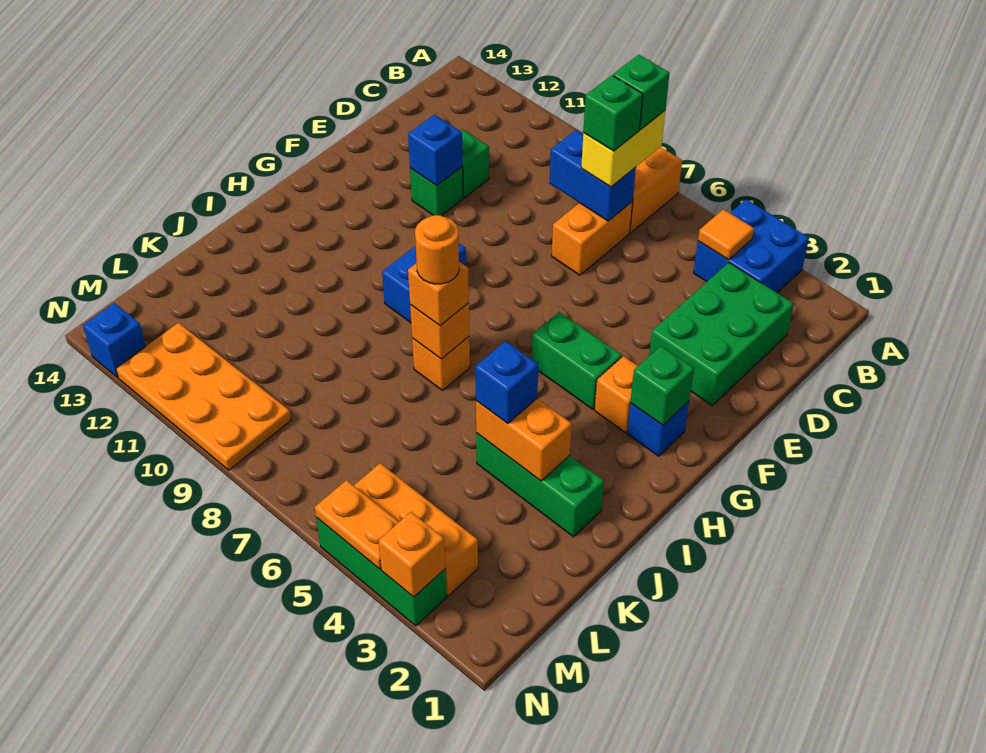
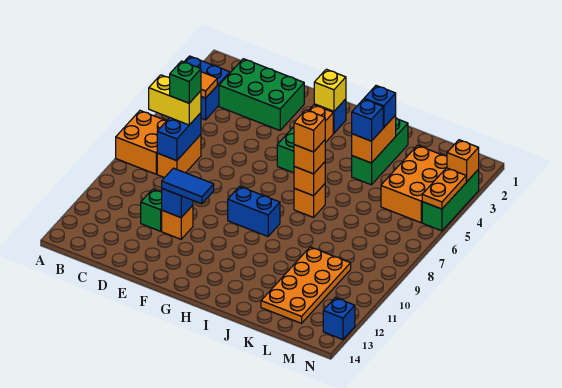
green brick B7 level 4 -> none
orange brick C7:D7 level 1 -> orange brick C7:C8 level 1
green brick E11 level 1 -> orange brick E11 level 1
none -> blue tile E11:F11 level 3
green brick G2 level 2 -> yellow brick G2 level 2
orange round brick I7 level 4 -> orange brick I7 level 4
none -> blue brick J3 level 3
orange brick M3:M5 level 1 -> orange brick L3:M5 level 1
orange plate M9:N12 level 1 -> orange plate K10:L13 level 1

